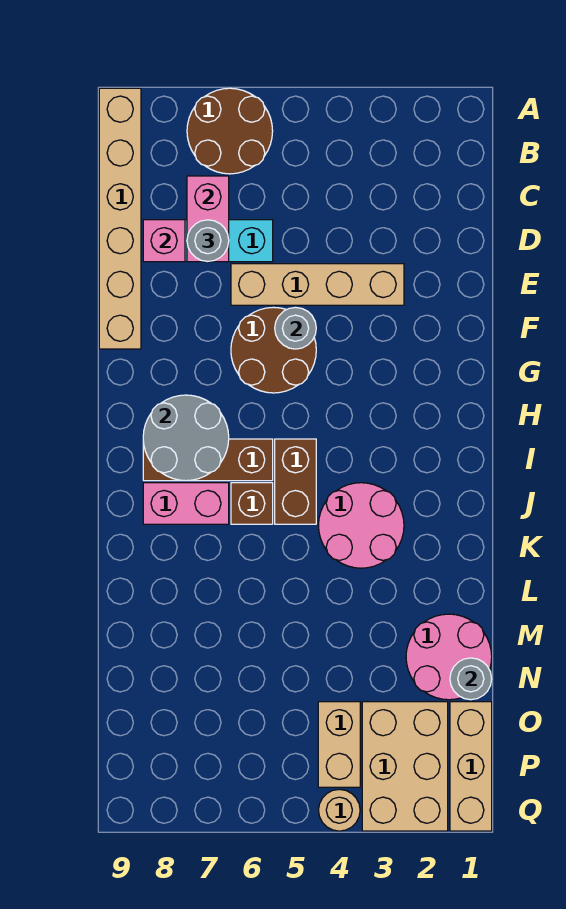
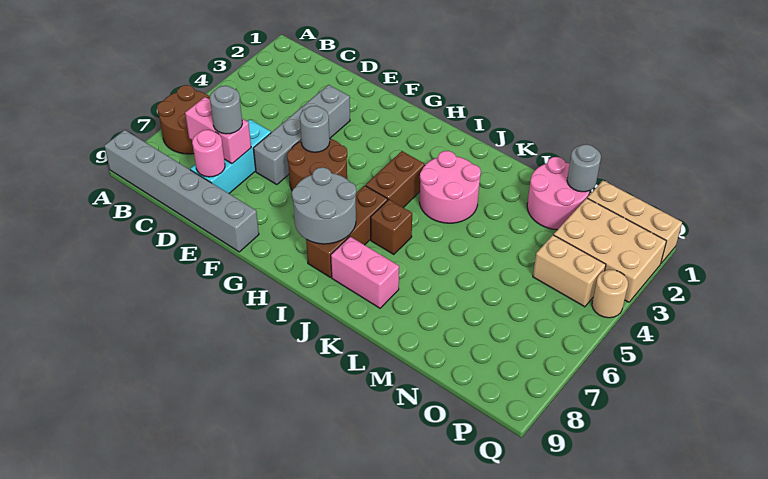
tan brick A9:F9 level 1 -> grey brick A9:F9 level 1
pink brick D8 level 2 -> pink round brick D8 level 2
tan brick E3:E6 level 1 -> grey brick E3:E6 level 1
brown brick I5:J5 level 1 -> brown brick I4:I5 level 1
pink brick J7:J8 level 1 -> pink brick J8:K8 level 1

